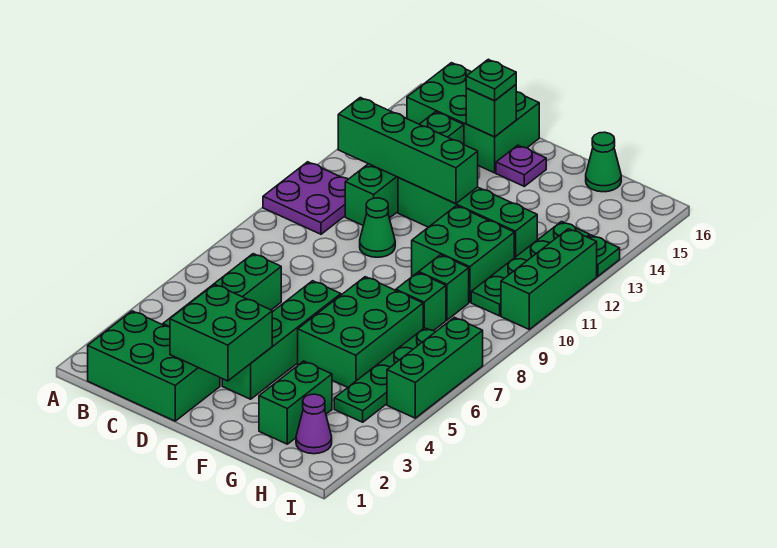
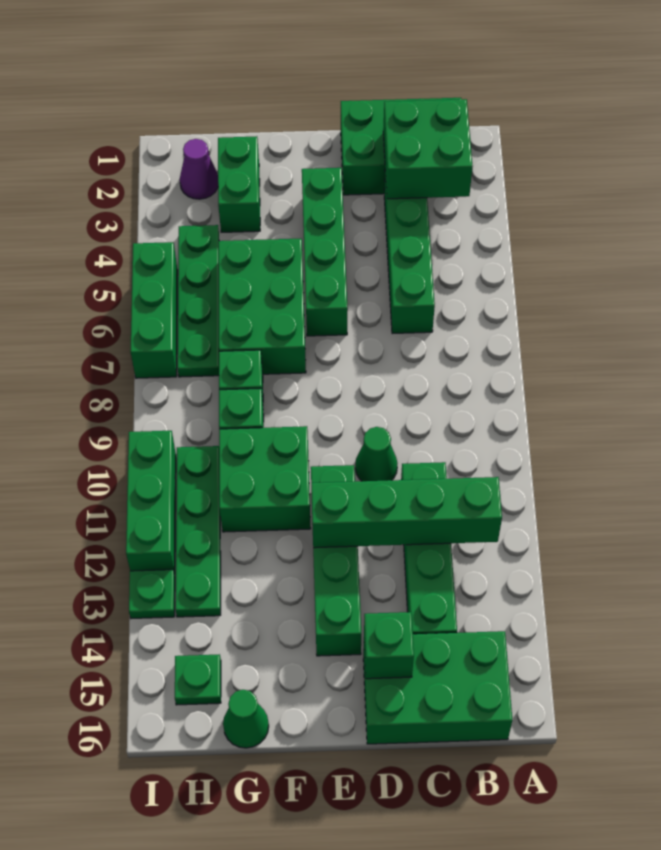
purple plate A10:B11 level 1 -> none
green brick D2:E3 level 2 -> green brick B2:C3 level 2
green brick D12:G12 level 1 -> green brick E11:E14 level 1
green plate D15 level 3 -> green plate H15 level 1
purple plate E15 level 1 -> none

